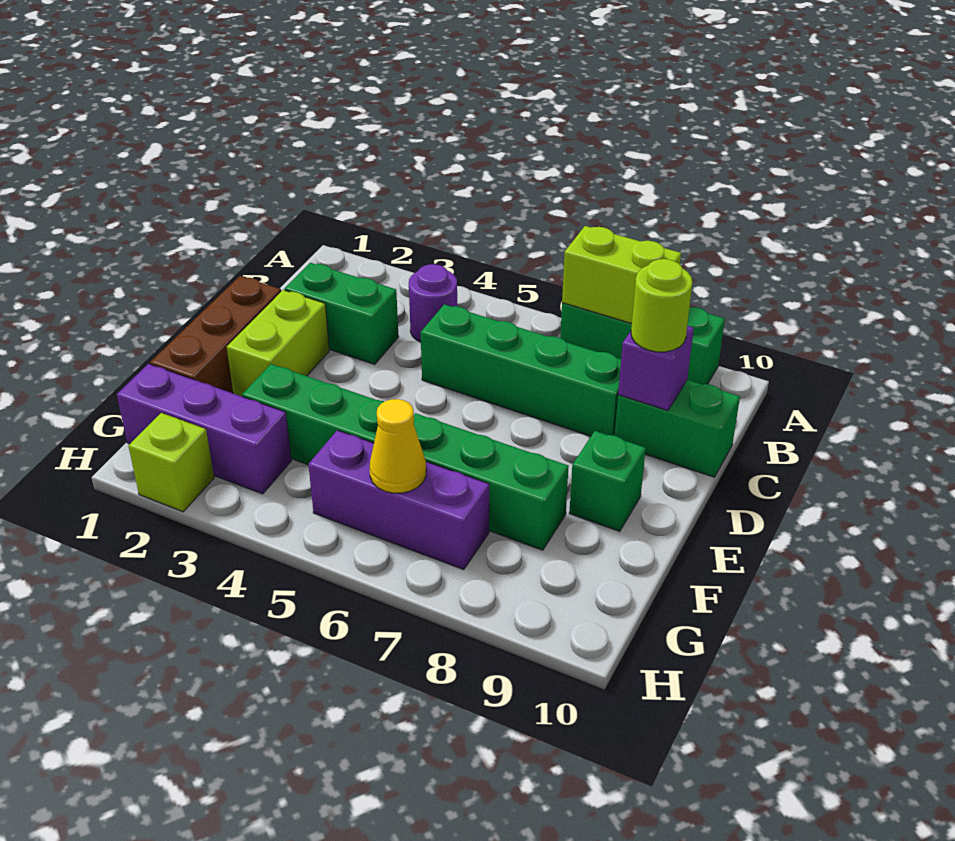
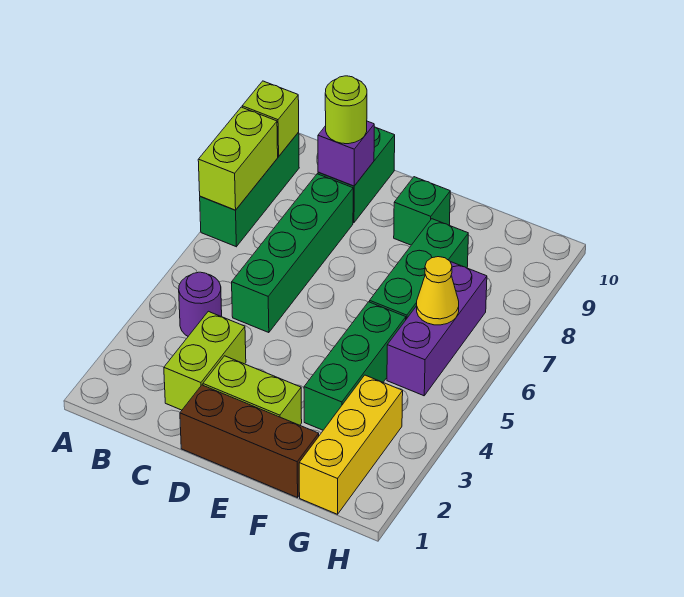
green brick C2:C3 level 1 -> lime brick C2:C3 level 1
purple brick G1:G3 level 1 -> yellow brick G1:G3 level 1
lime brick H2 level 1 -> lime brick A9 level 2

